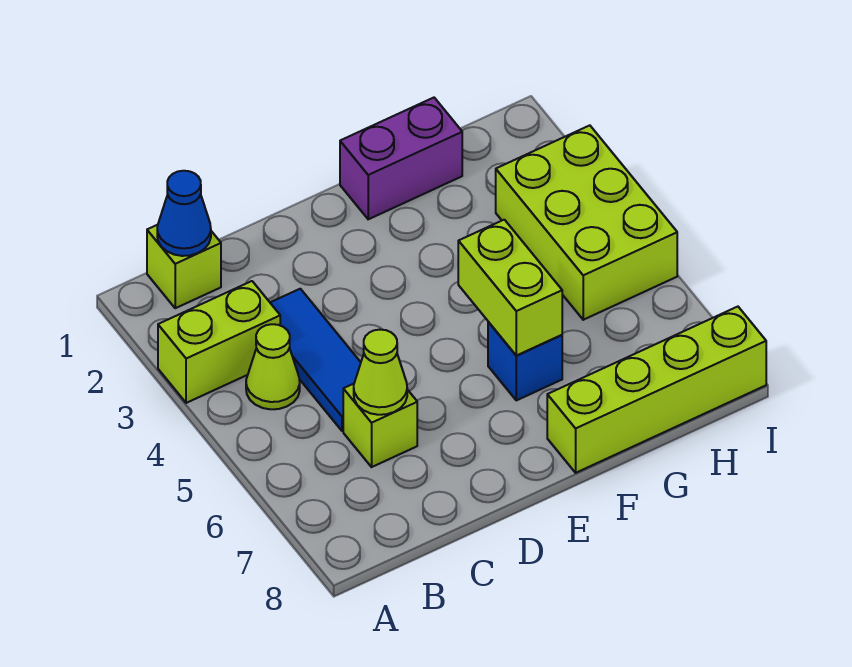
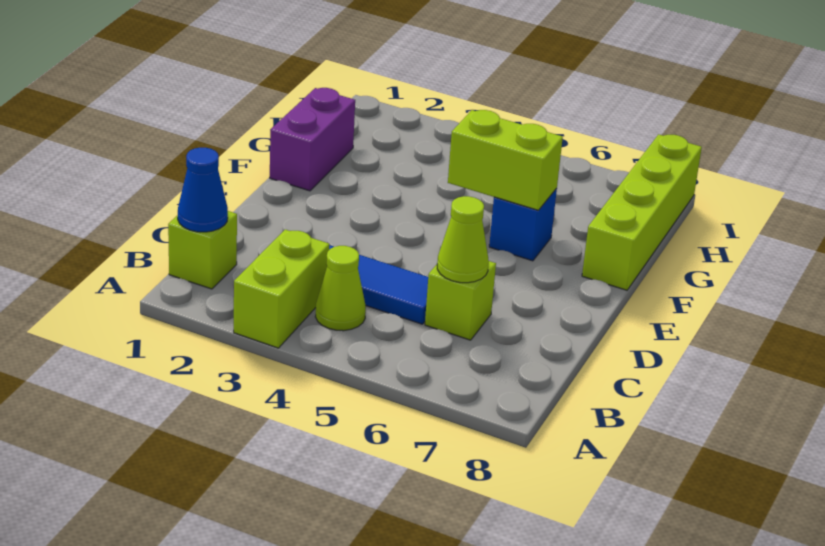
lime brick H3:I5 level 1 -> none

